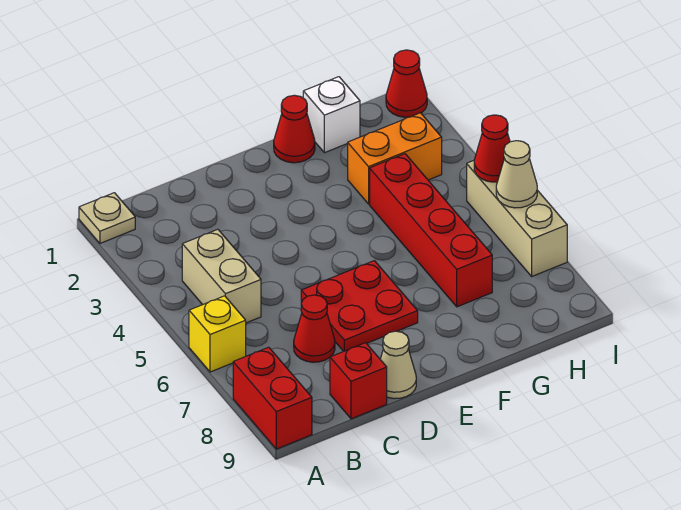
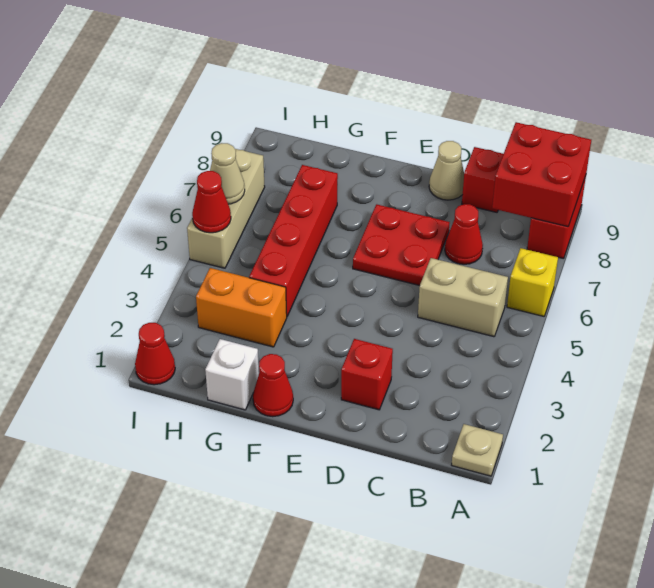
none -> red brick A8:B9 level 2
tan brick B4:B5 level 1 -> tan brick B5:C5 level 1
none -> red brick D2 level 1

